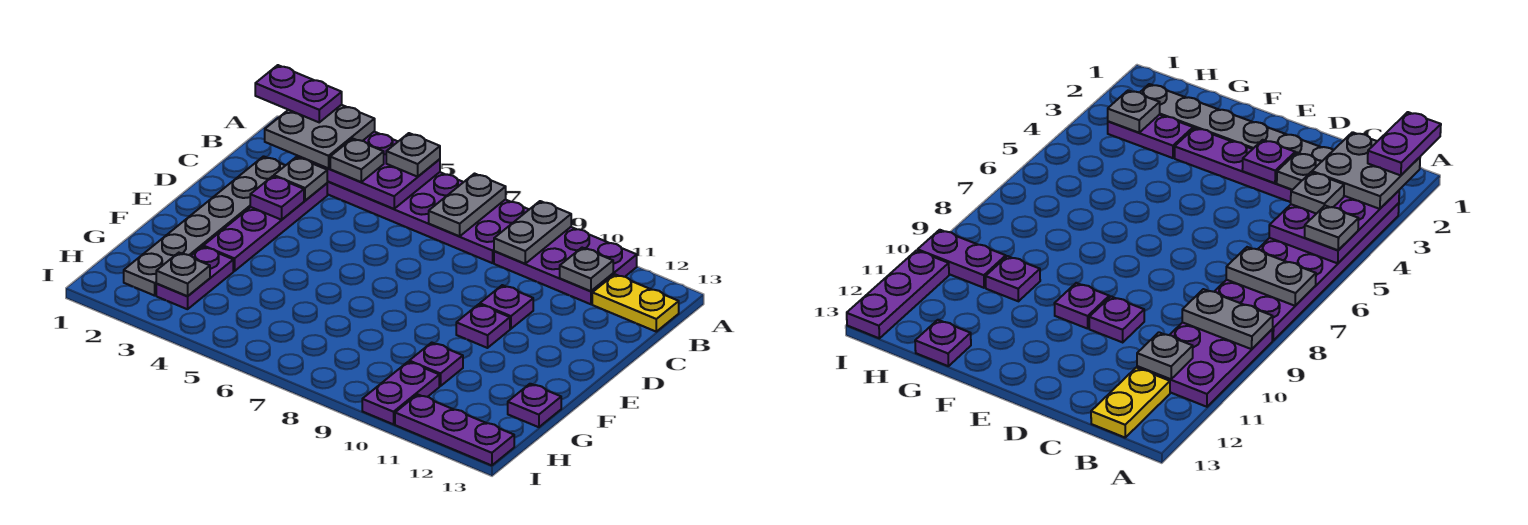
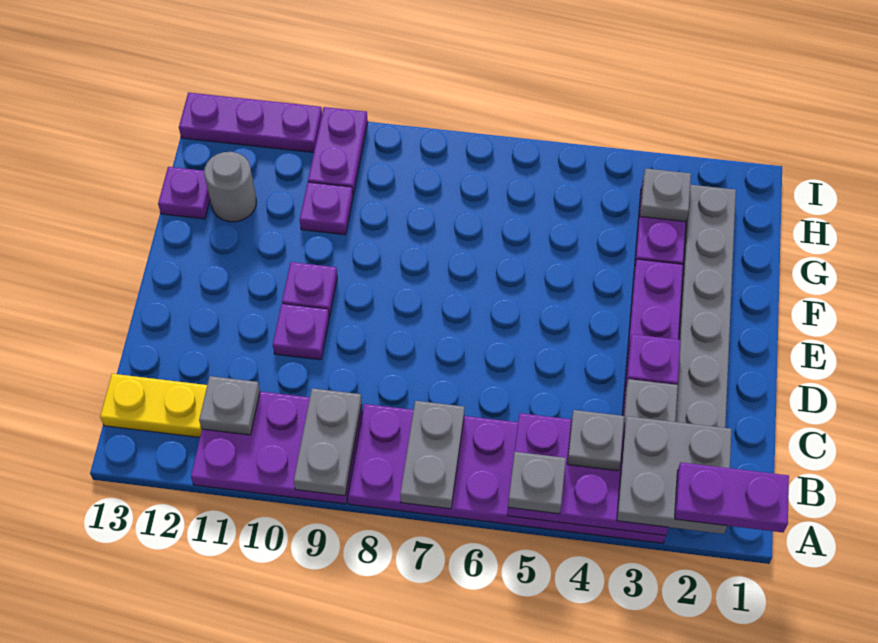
none -> grey round brick G12 level 1

